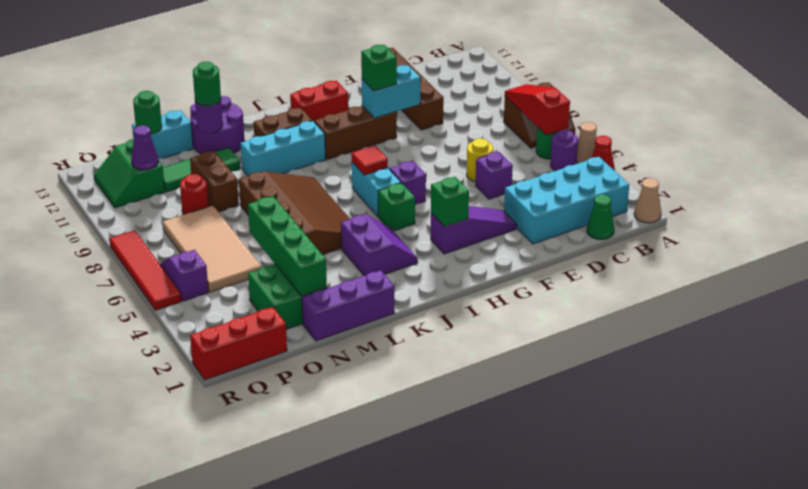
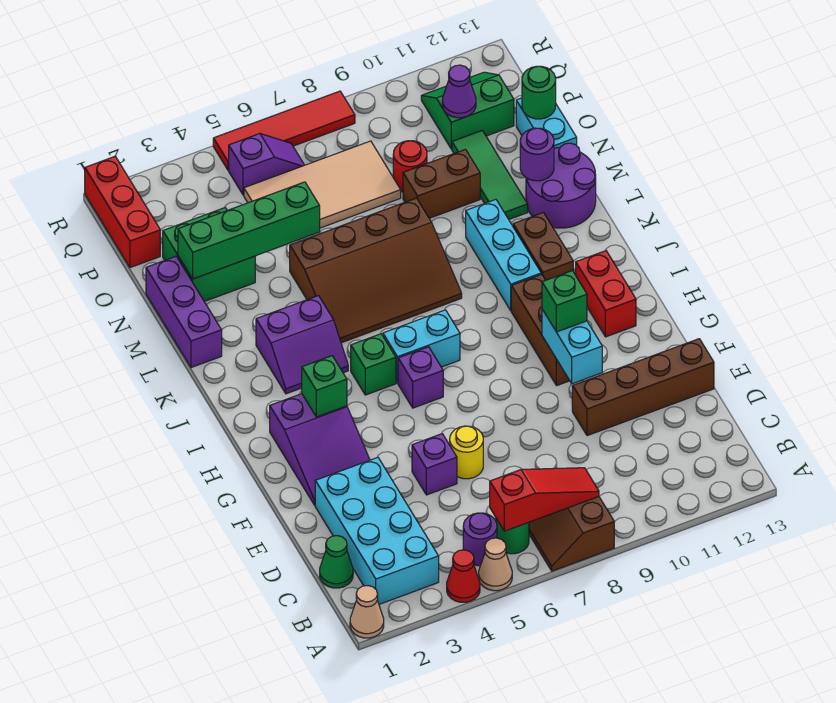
purple slope F3:H3 level 1 top H -> purple slope F2:H3 level 1 top H
red tile I7 level 2 -> none
green round brick M12 level 3 -> none

